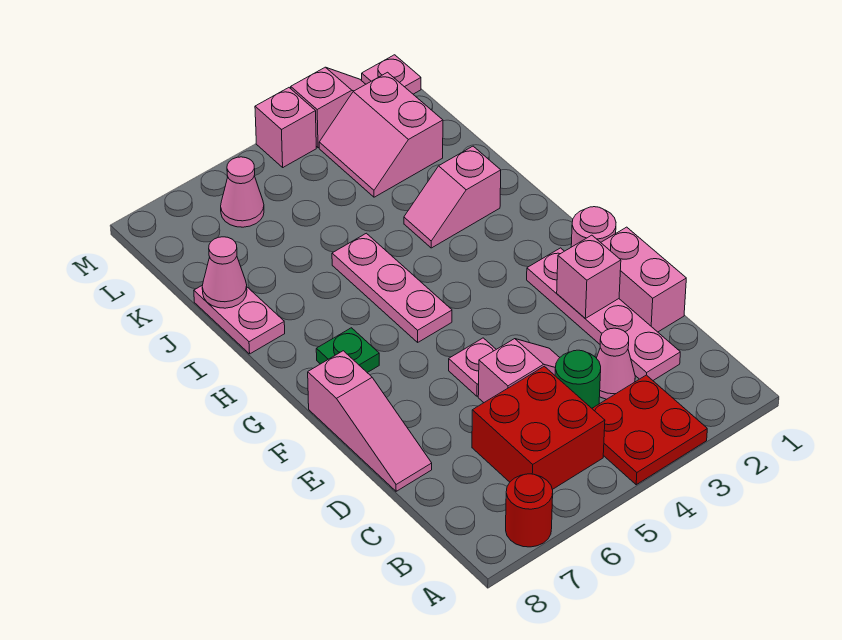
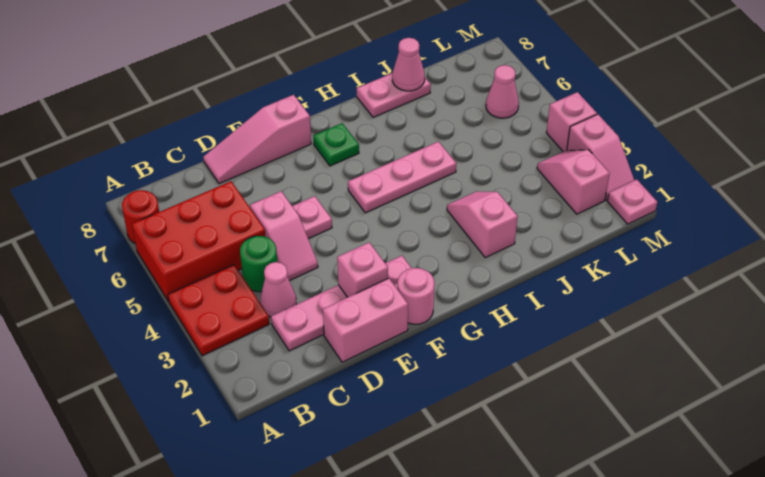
red brick B5:C6 level 1 -> red brick A5:C6 level 1
pink slope K2:L3 level 1 top 2 -> pink slope L2:L3 level 1 top 2

